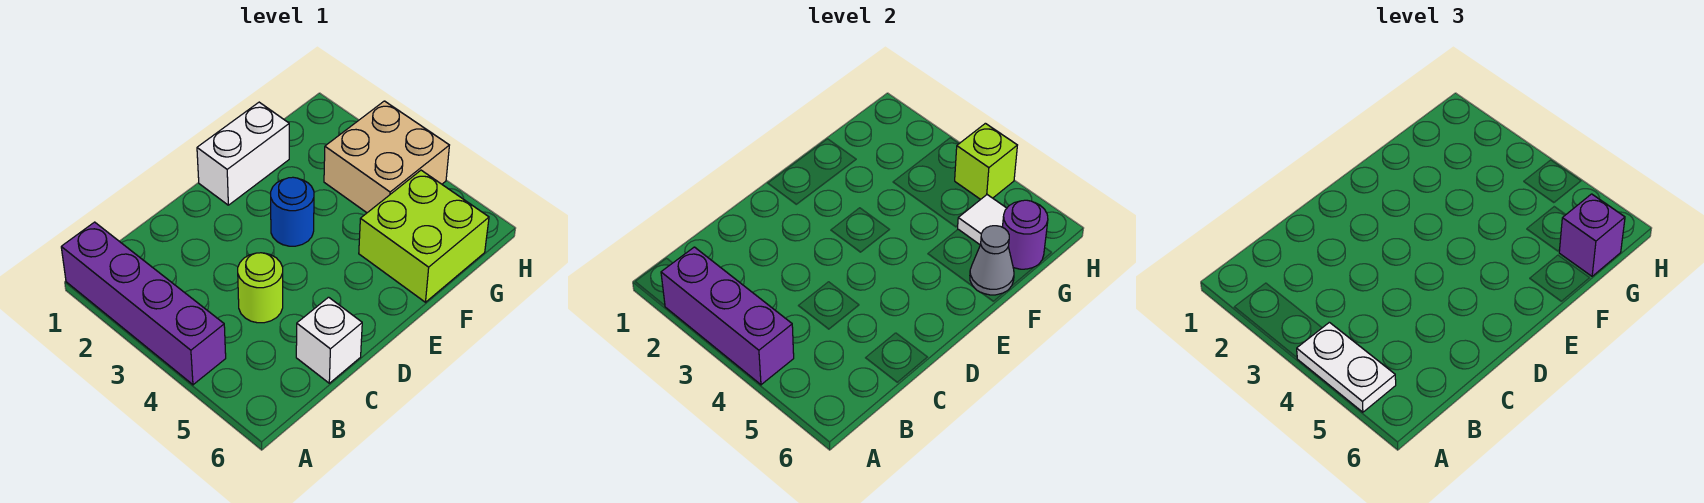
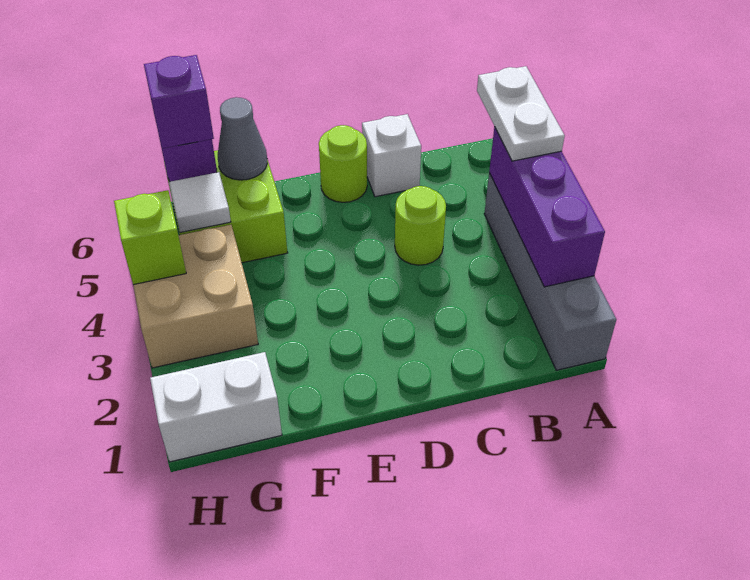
purple brick A1:A4 level 1 -> grey brick A1:A4 level 1
none -> lime round brick D6 level 1
white brick E1:F1 level 1 -> white brick G1:H1 level 1
blue round brick E3 level 1 -> none

